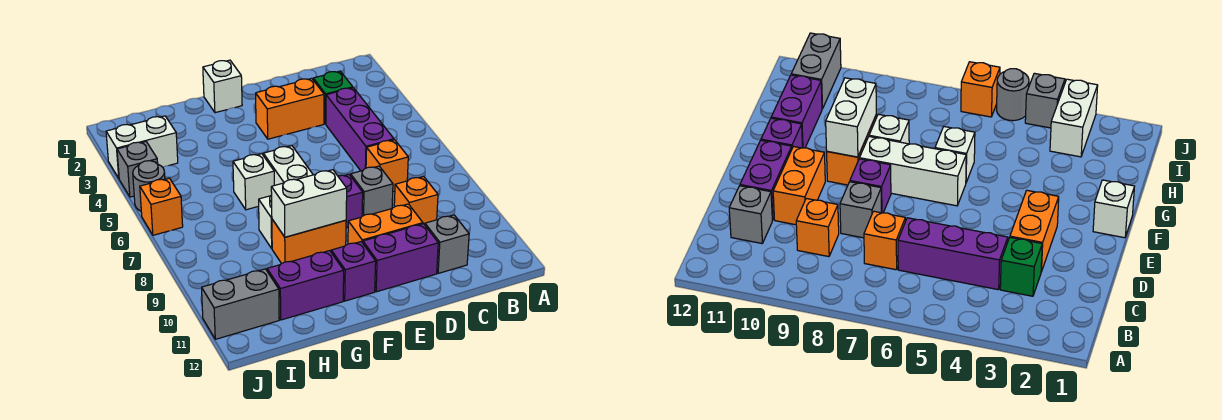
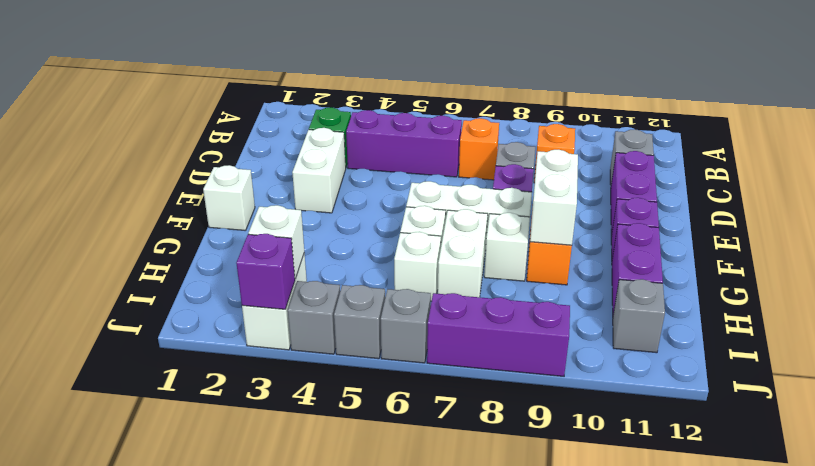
orange brick D3:E3 level 1 -> white brick D3:E3 level 1
orange brick D10:E10 level 1 -> none
none -> white brick G7:H7 level 1
none -> white brick H6 level 1
none -> white brick I3 level 2
grey brick I11:J11 level 1 -> grey brick I11 level 1
none -> purple brick J3 level 2
grey round brick J5 level 1 -> grey brick J5 level 1
orange brick J6 level 1 -> grey brick J6 level 1
none -> purple brick J7:J9 level 1

